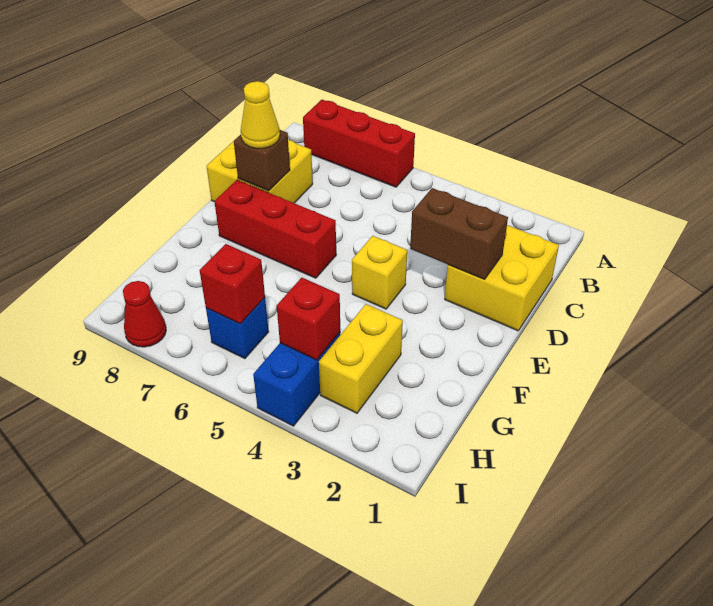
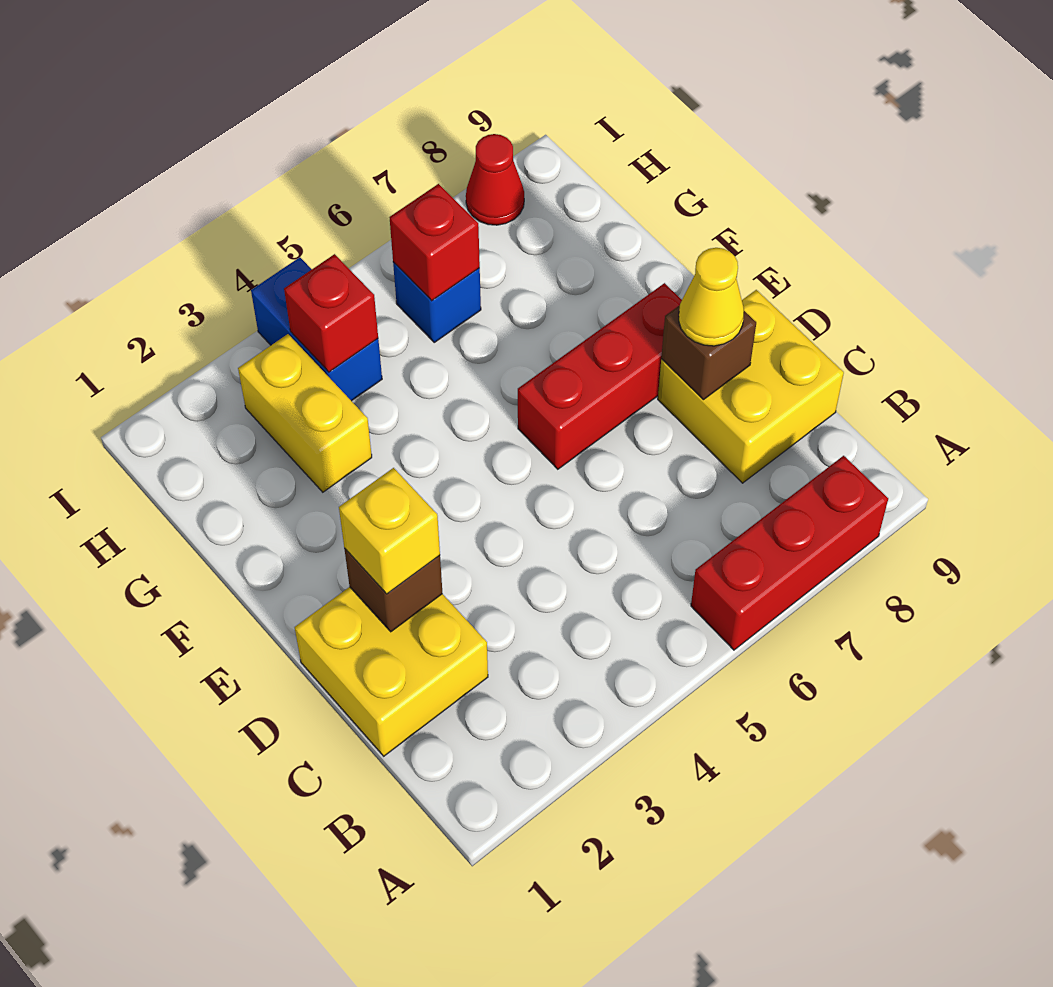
brown brick D2:D3 level 2 -> brown brick D2 level 2
yellow brick E4 level 1 -> yellow brick D2 level 3

